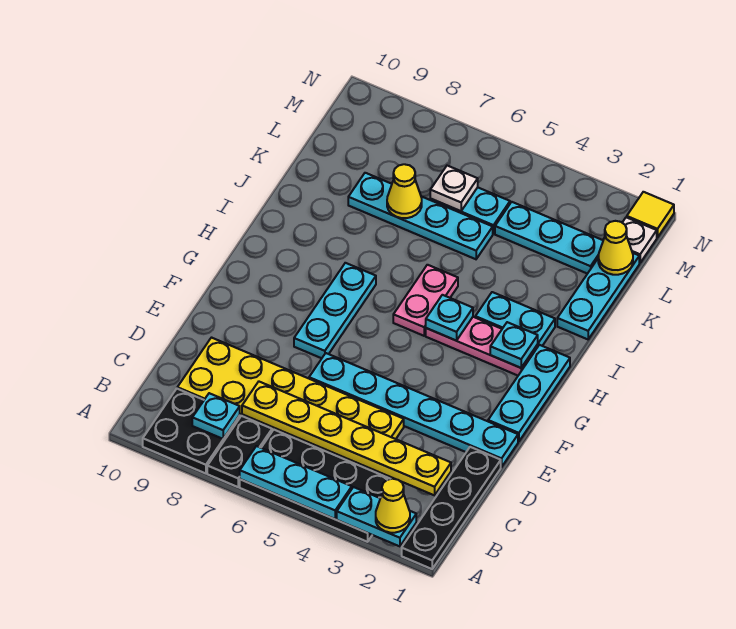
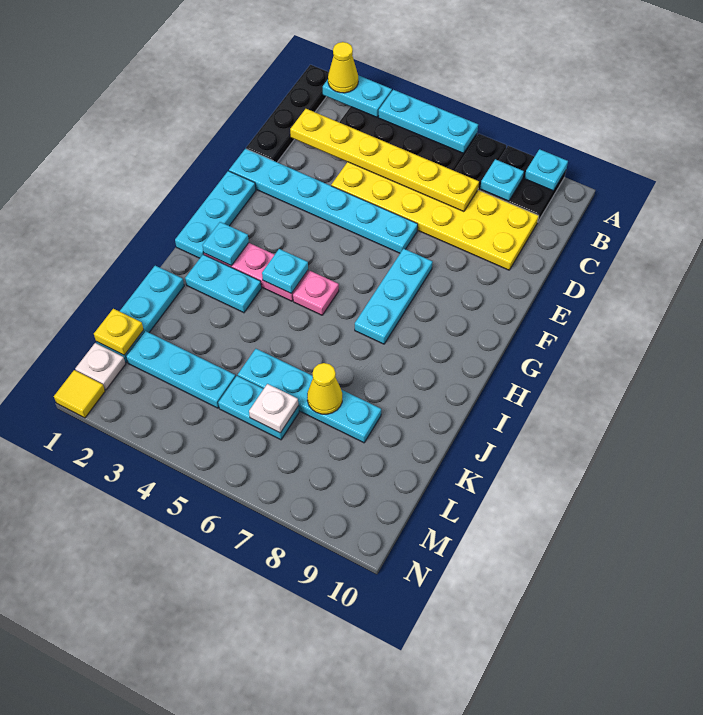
none -> cyan plate A9 level 2
pink plate H5:I5 level 1 -> pink plate H5 level 1
yellow cone L1 level 2 -> yellow plate L1 level 2

